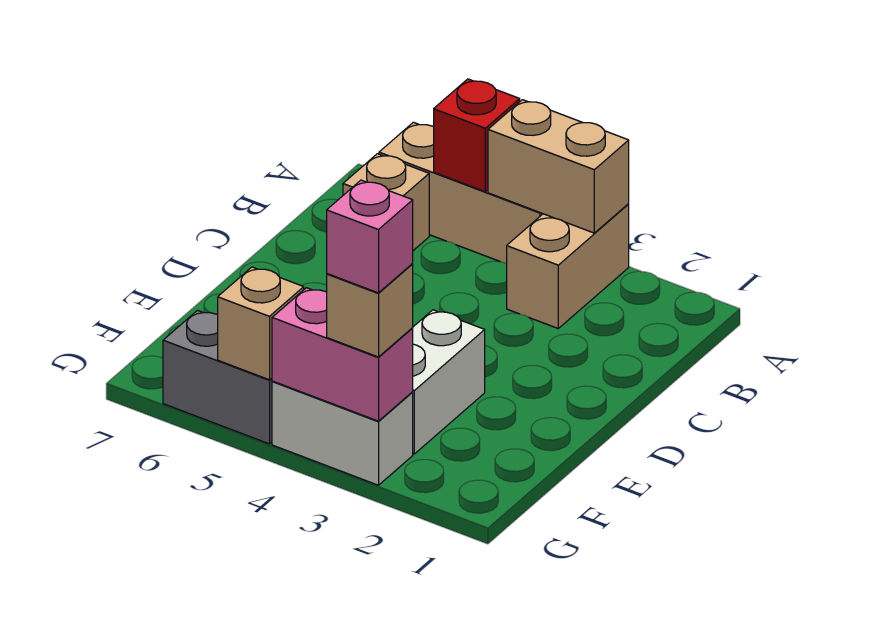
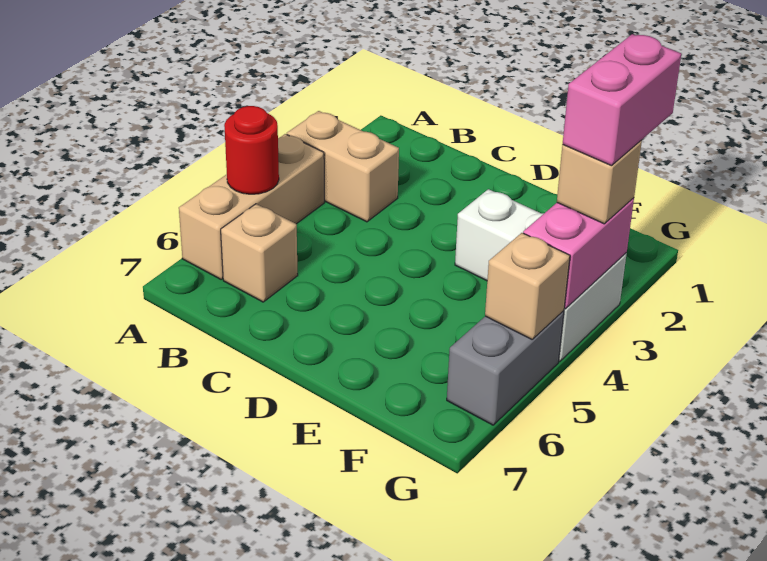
tan brick A3:A4 level 2 -> none
red brick A5 level 2 -> red round brick A5 level 2
pink brick G3 level 4 -> pink brick G2:G3 level 4

